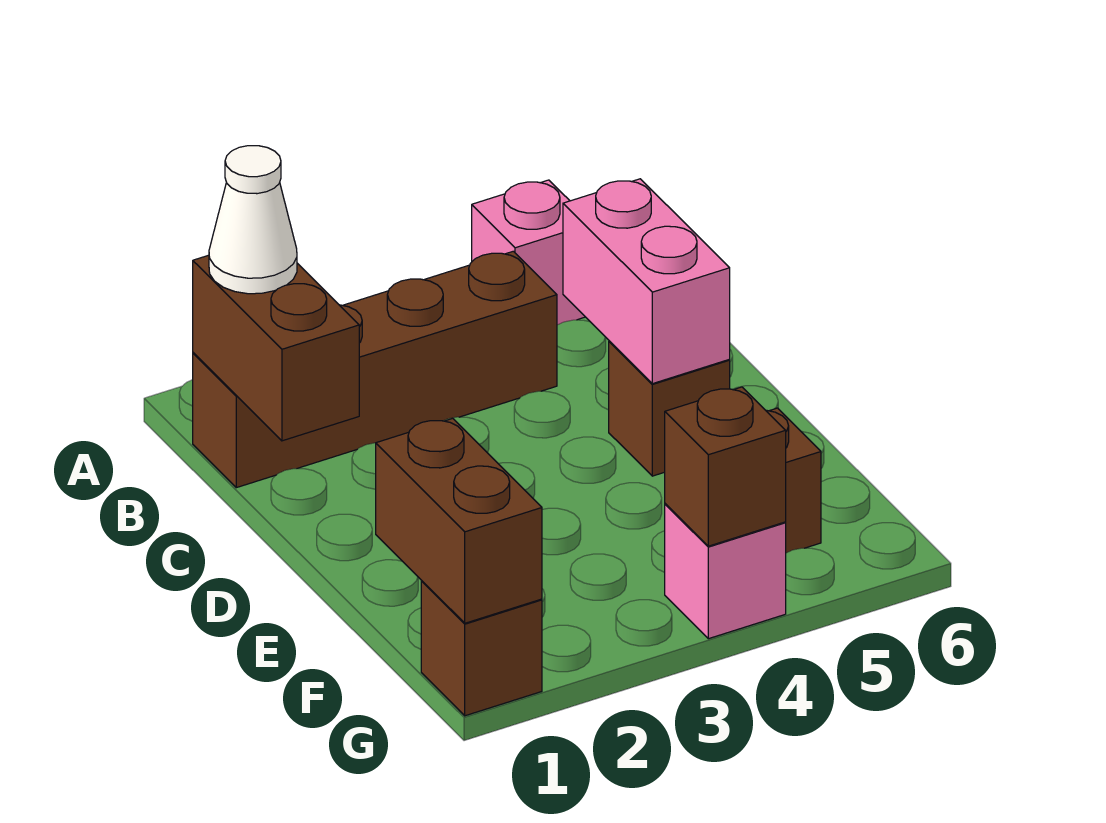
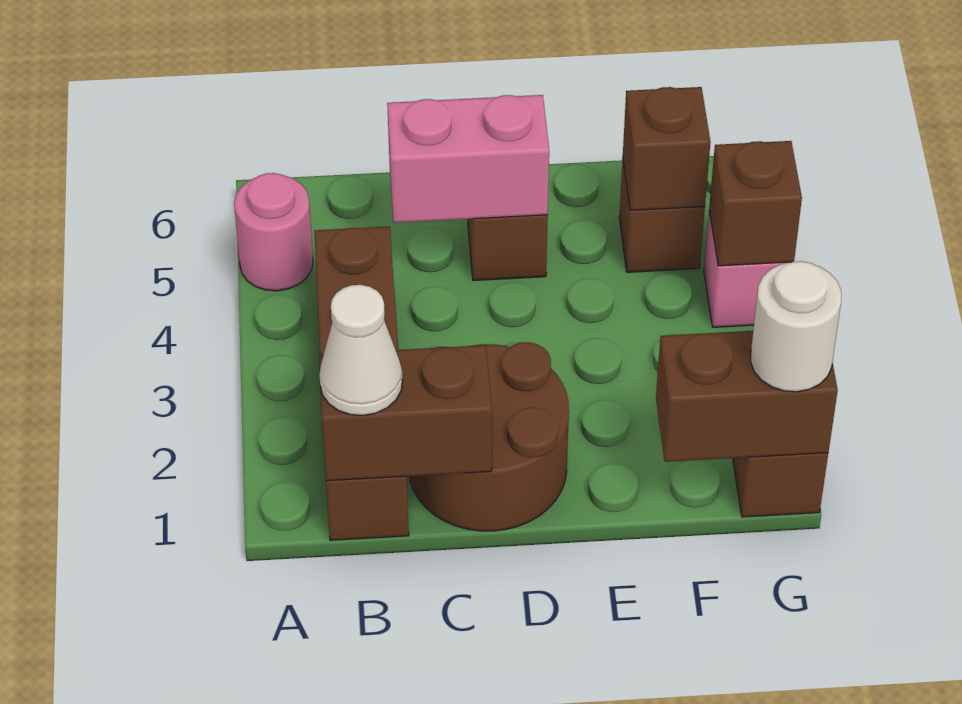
pink brick A5 level 1 -> pink round brick A5 level 1
none -> brown round brick C1:D2 level 1
none -> brown brick F5 level 2
none -> white round brick G1 level 3

